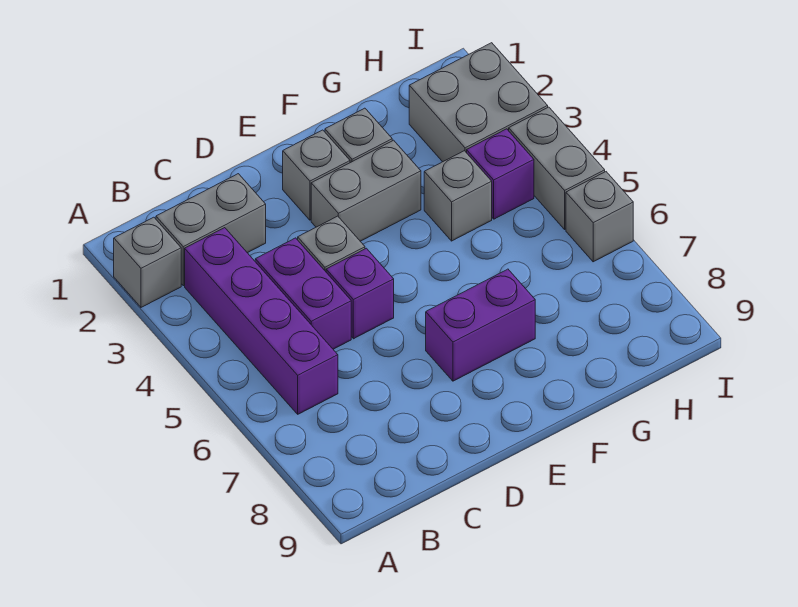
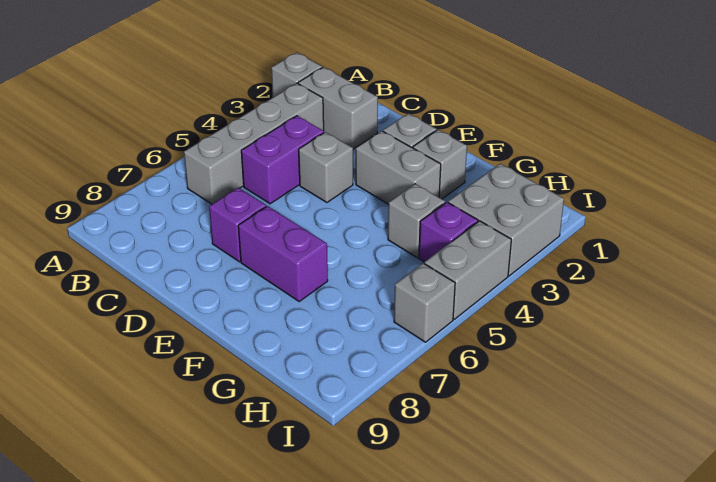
purple brick B3:B6 level 1 -> grey brick B3:B6 level 1
purple brick D5 level 1 -> purple brick D7 level 1

